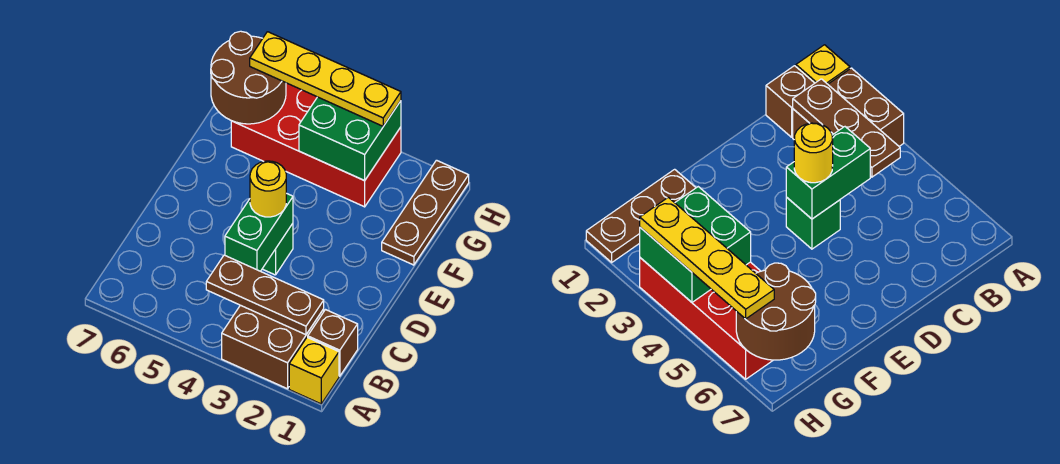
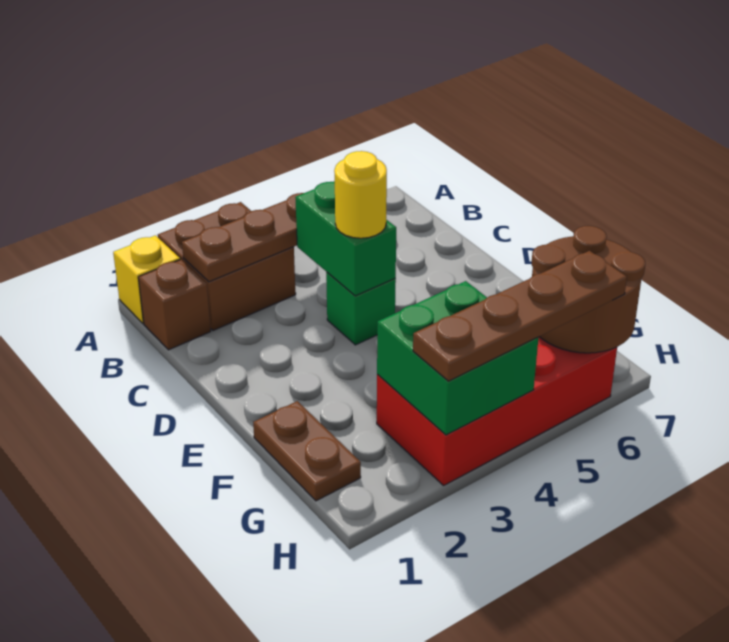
brown plate F1:H1 level 1 -> brown plate F1:G1 level 1
yellow plate H3:H6 level 3 -> brown plate H3:H6 level 3

